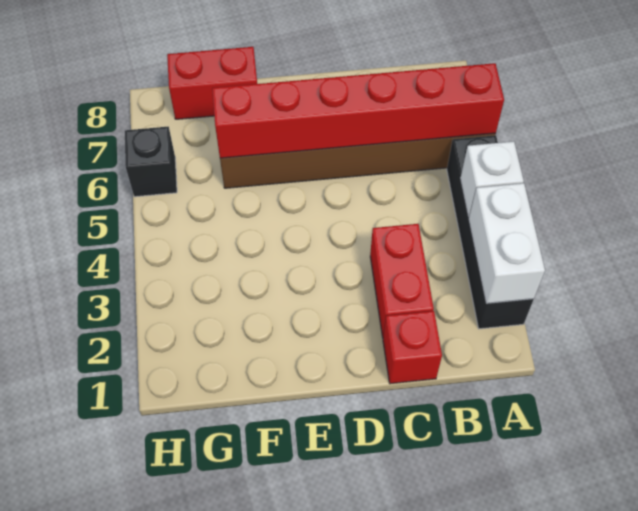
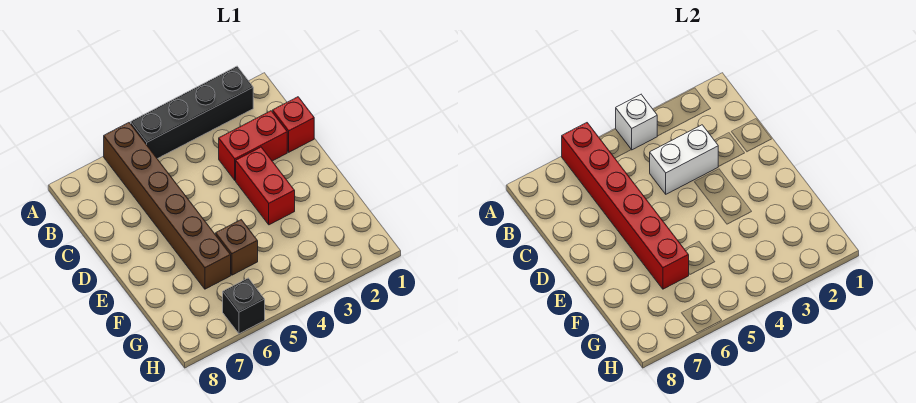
white brick A2:A3 level 2 -> white brick C3:C4 level 2
none -> brown brick F5 level 1
red brick F8:G8 level 1 -> red brick D3:E3 level 1

